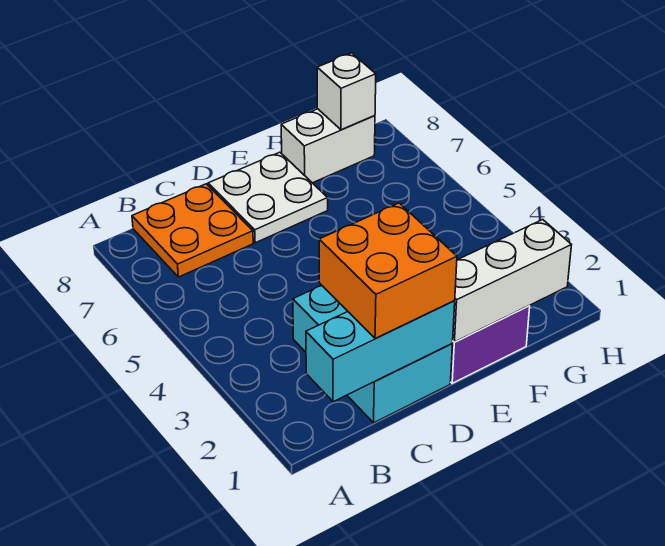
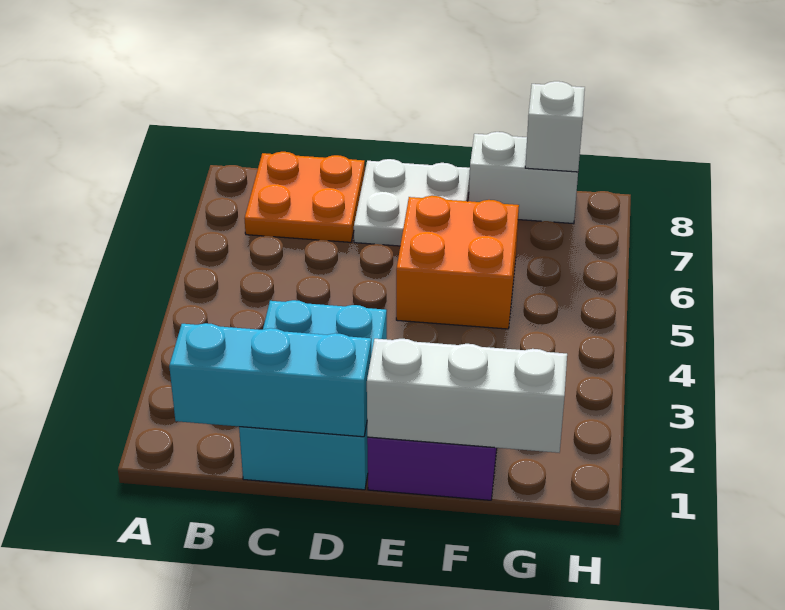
orange brick C1:D2 level 3 -> orange brick E5:F6 level 1

